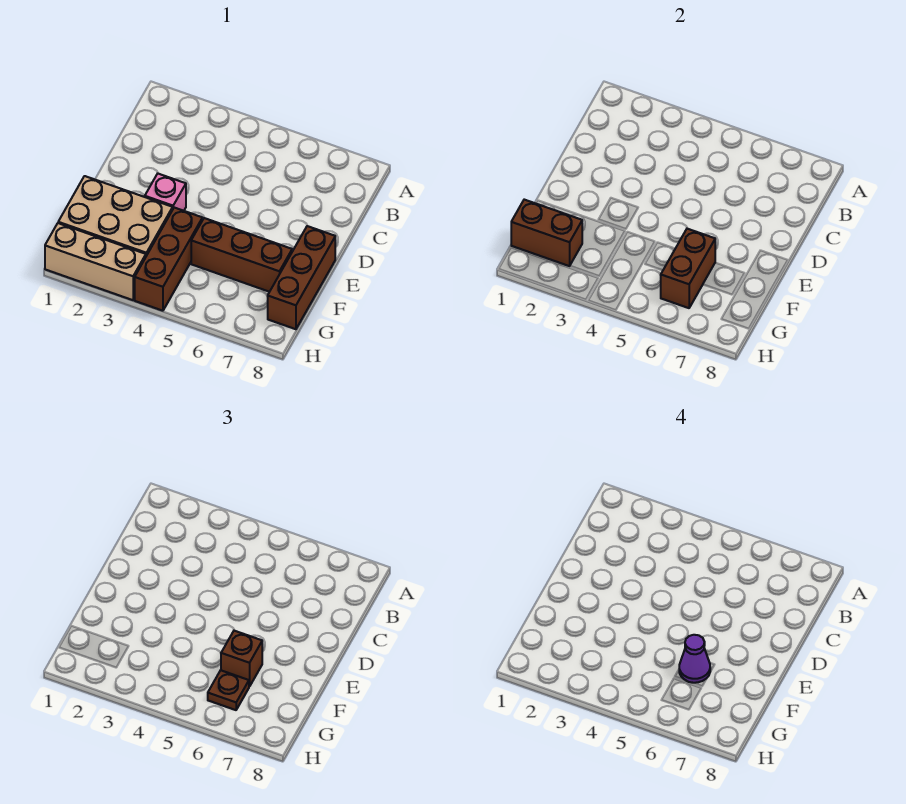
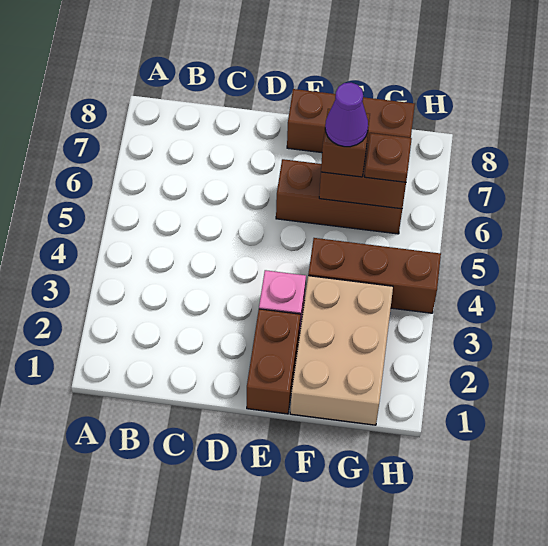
brown brick F5:F7 level 1 -> brown brick E6:G6 level 1
brown brick G1:G2 level 2 -> brown brick E1:E2 level 1
tan brick H1:H3 level 1 -> none

